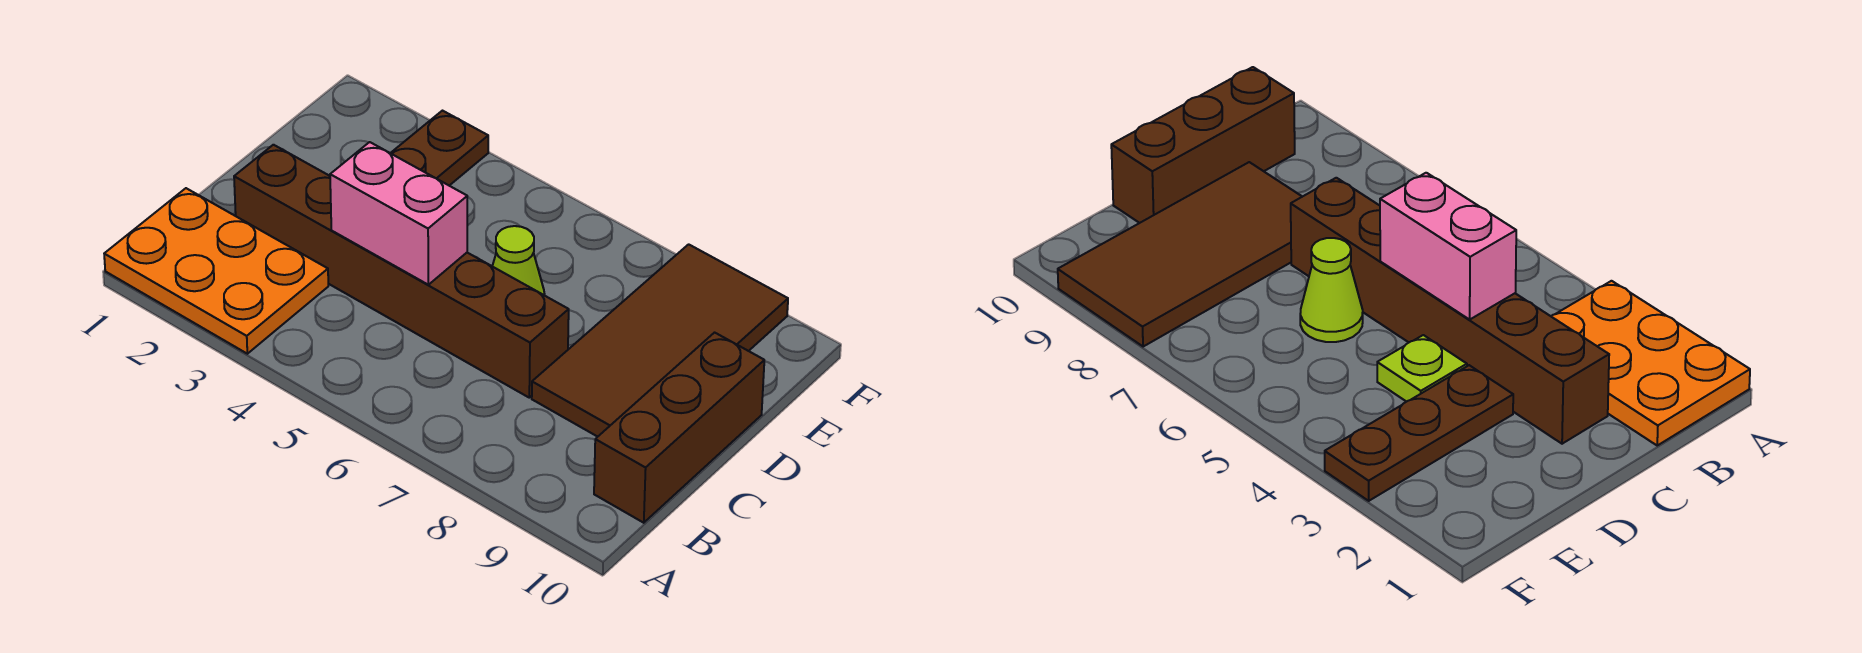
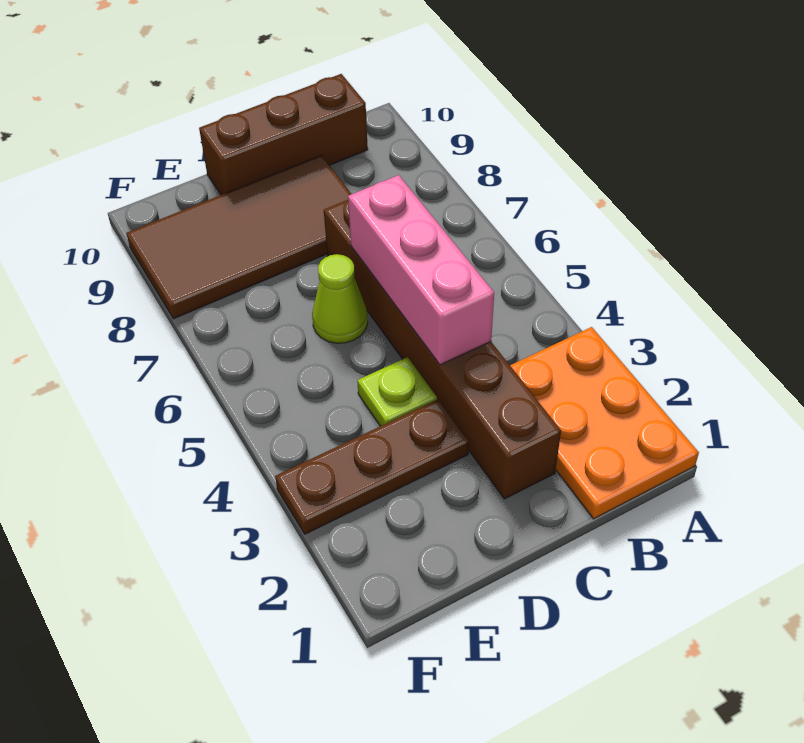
pink brick C4:C5 level 2 -> pink brick C4:C6 level 2

